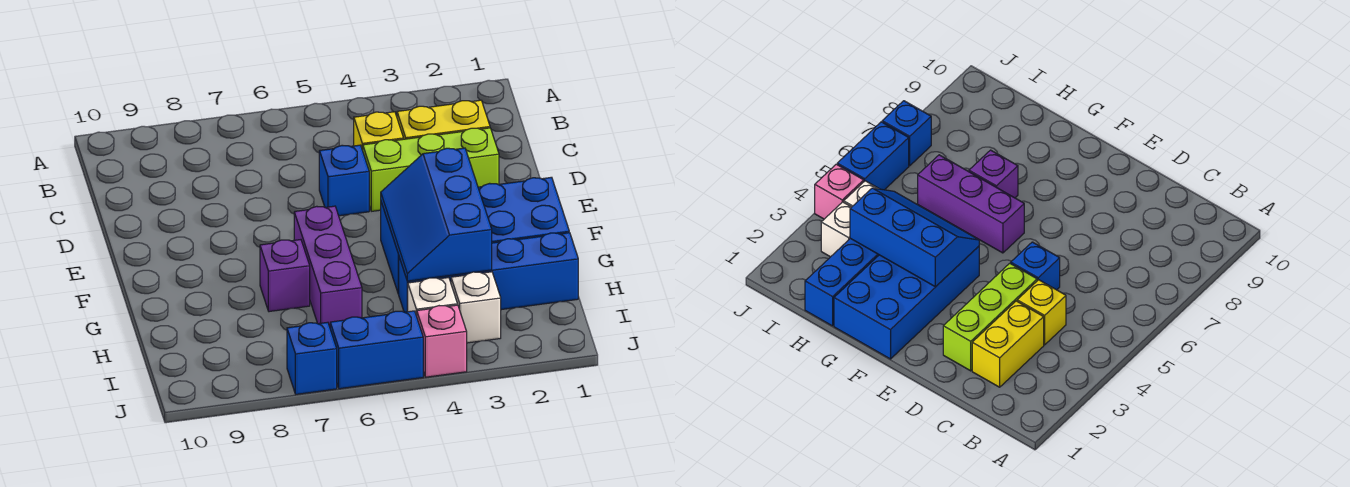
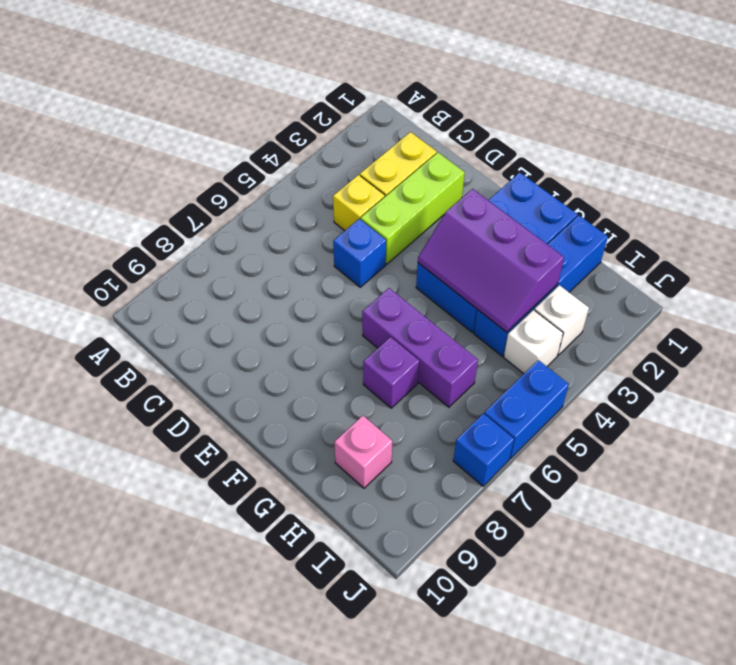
blue slope F3:H4 level 2 top 3 -> purple slope F3:H4 level 2 top 3
pink brick J4 level 1 -> pink brick H9 level 1

